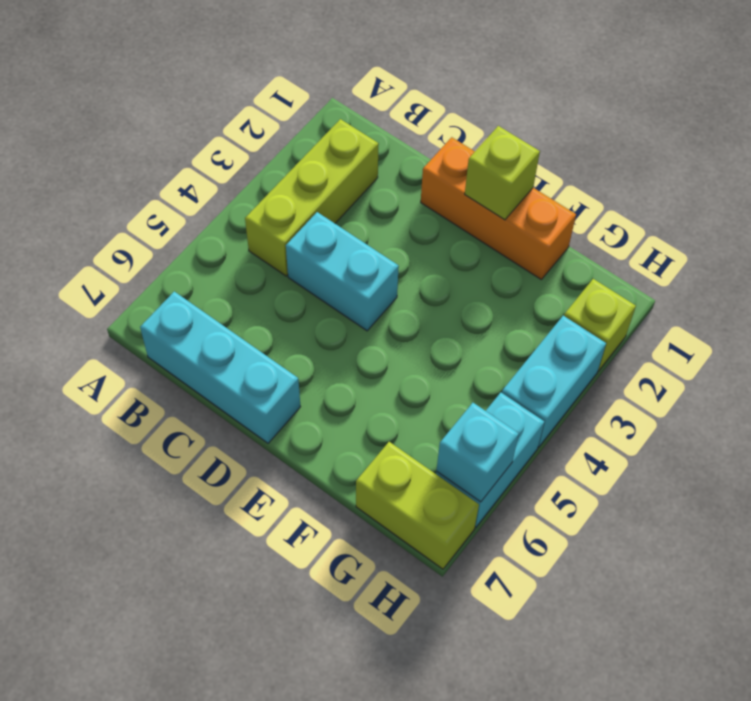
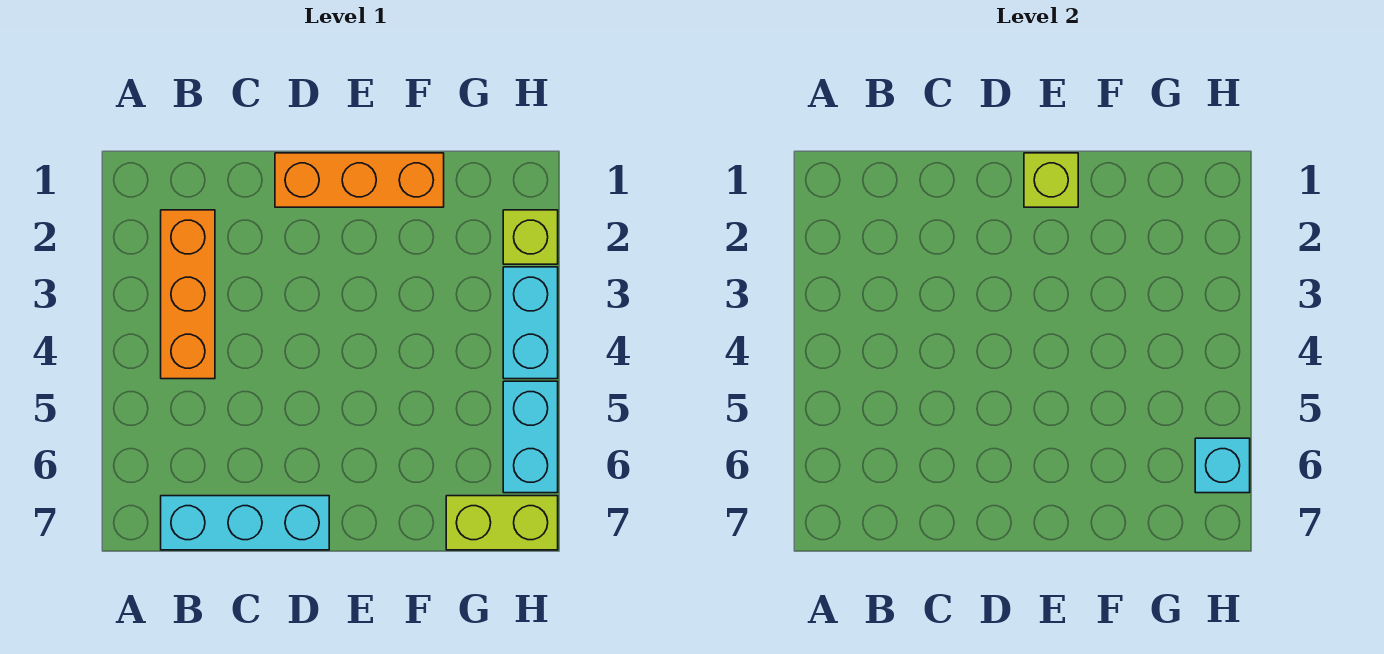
lime brick B2:B4 level 1 -> orange brick B2:B4 level 1
cyan brick C4:D4 level 1 -> none

